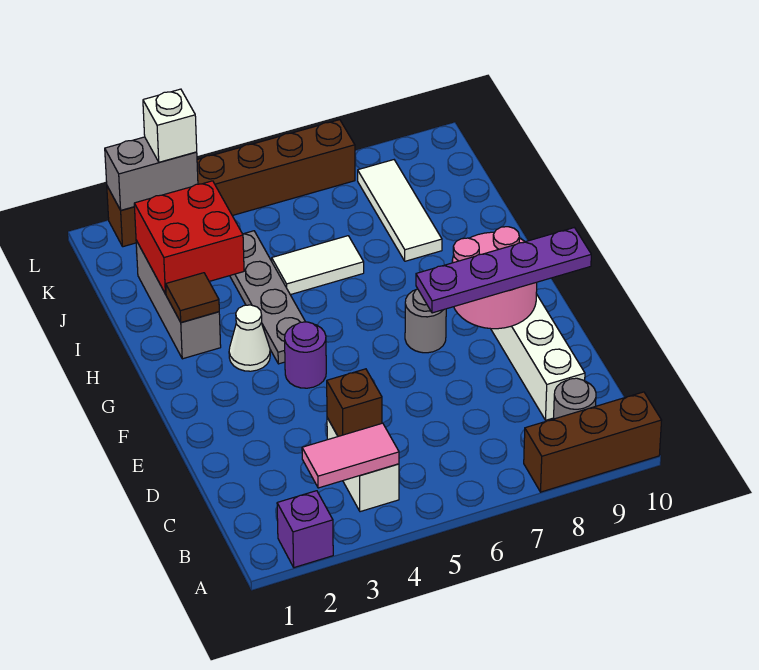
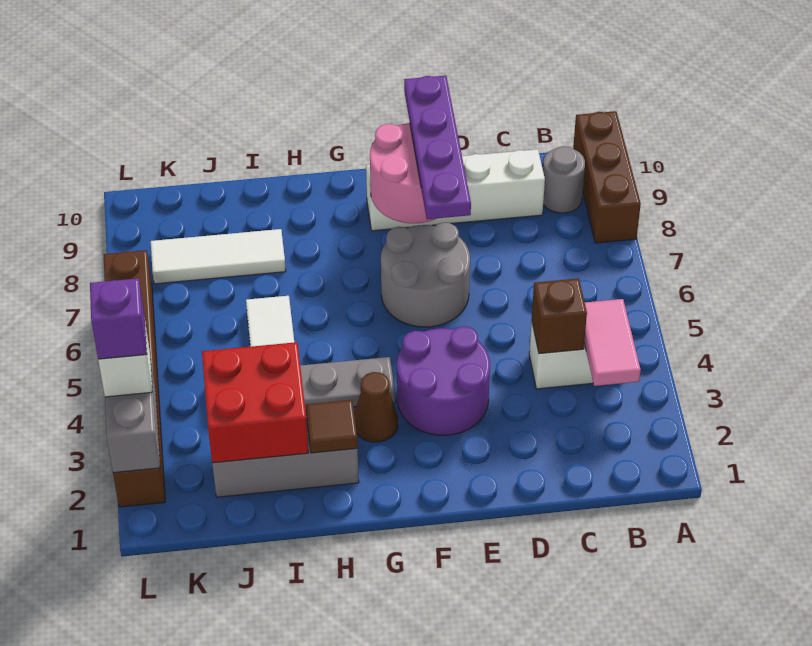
purple brick A2 level 1 -> purple brick L3 level 4
purple round brick F4 level 1 -> purple round brick E3:F4 level 1
grey round brick F7 level 1 -> grey round brick E6:F7 level 1
white cone G3 level 1 -> brown cone G3 level 1

